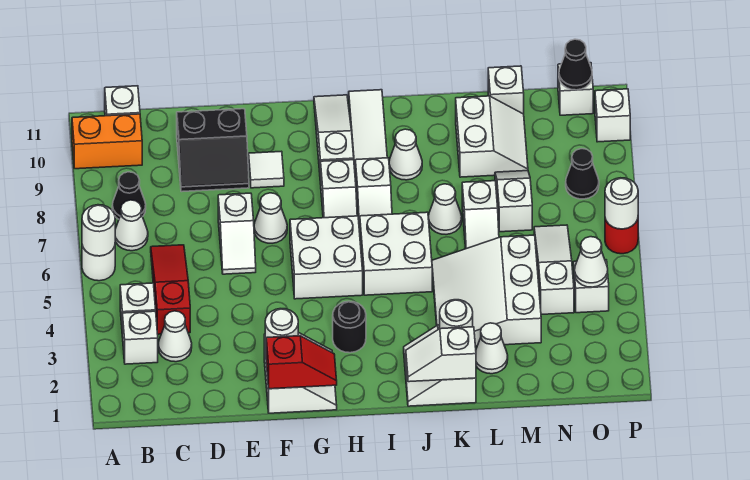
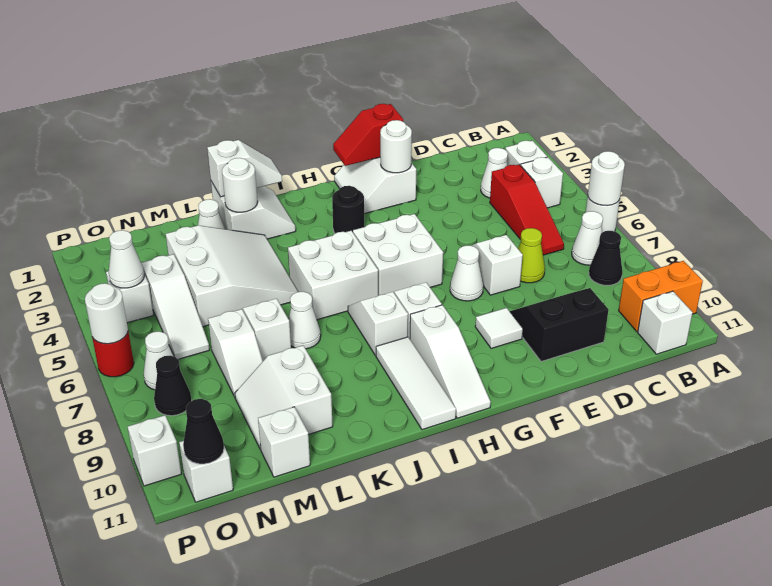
none -> lime cone D7 level 1
white cone J9 level 1 -> white cone O7 level 1

